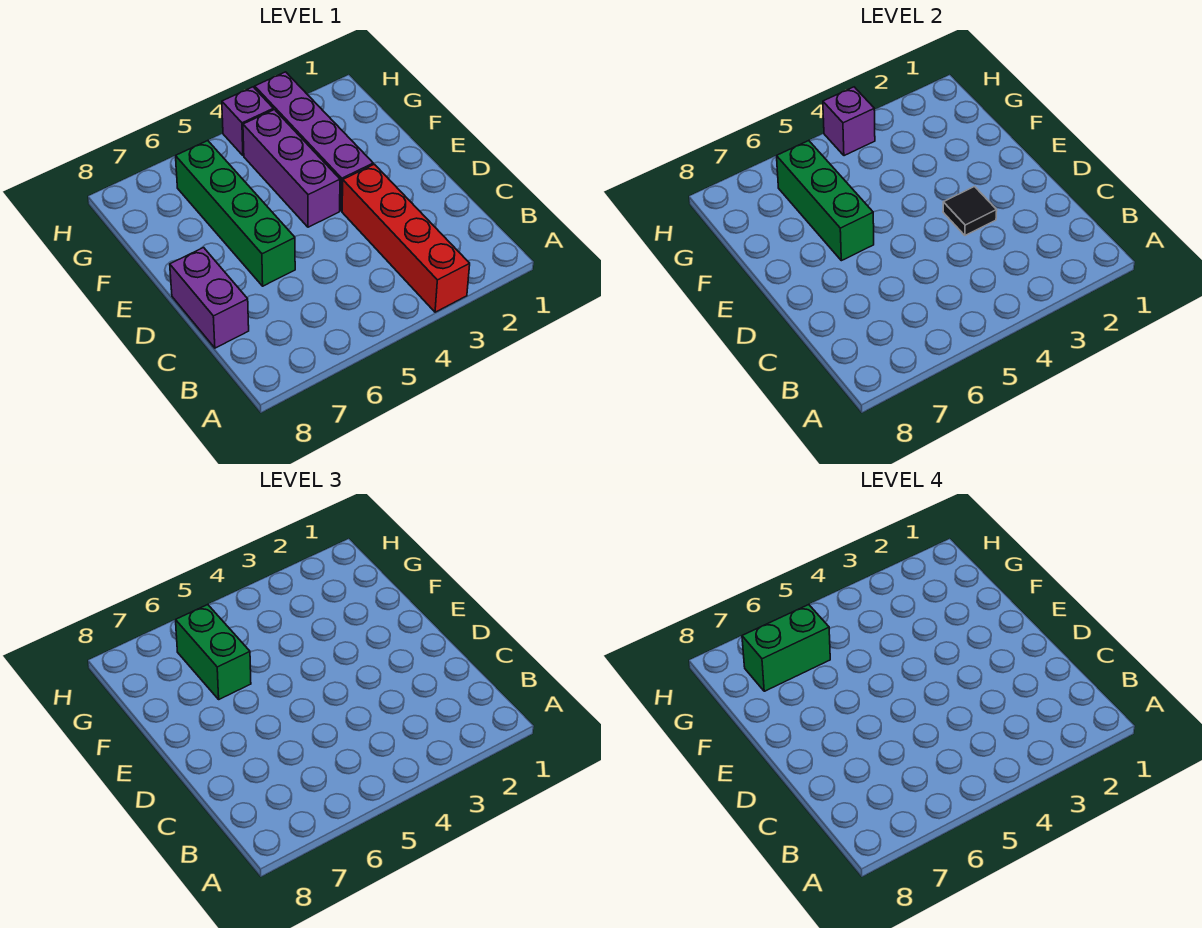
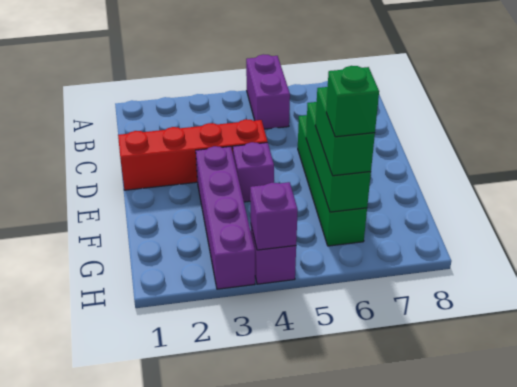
red brick A3:D3 level 1 -> red brick D1:D4 level 1
purple brick C8:D8 level 1 -> purple brick A5:B5 level 1
black tile D3 level 2 -> none
purple brick E4:G4 level 1 -> purple brick E4 level 1
green brick G6:G7 level 4 -> green brick G6 level 4

